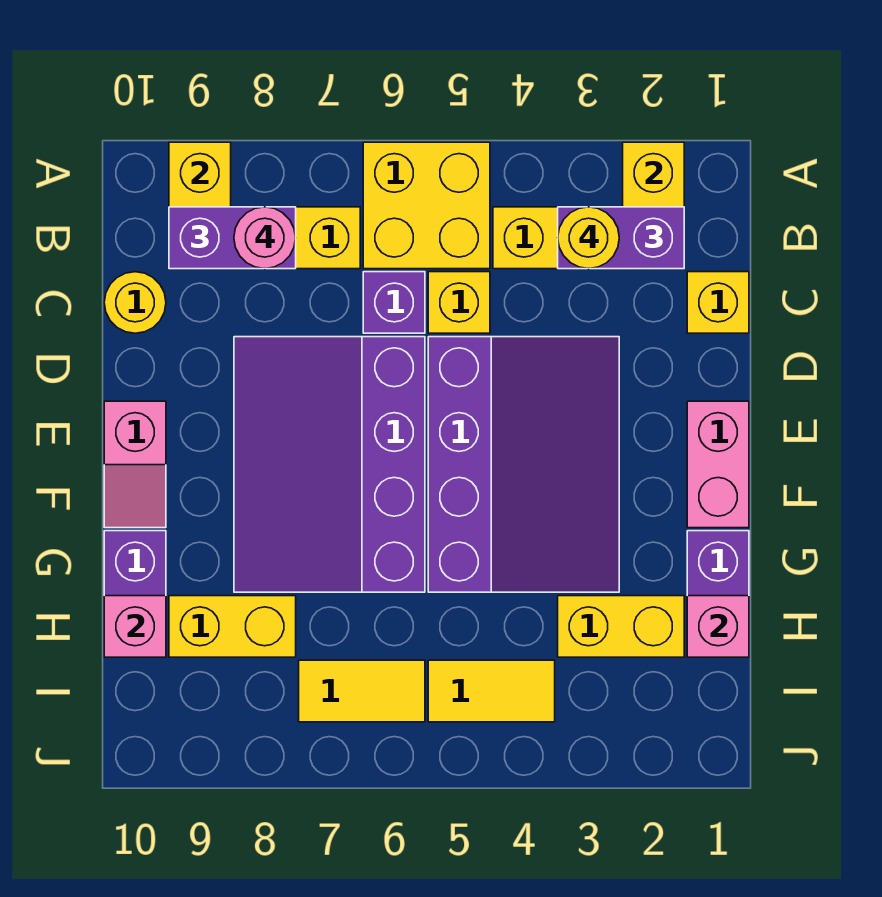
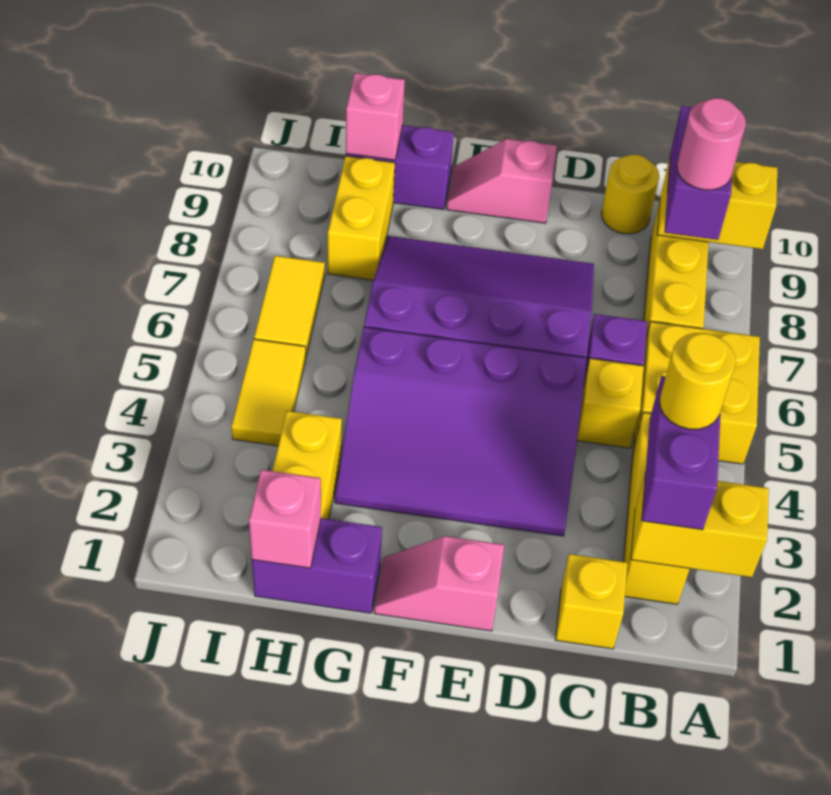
pink brick E1:F1 level 1 -> pink slope E1:F1 level 1 top E

